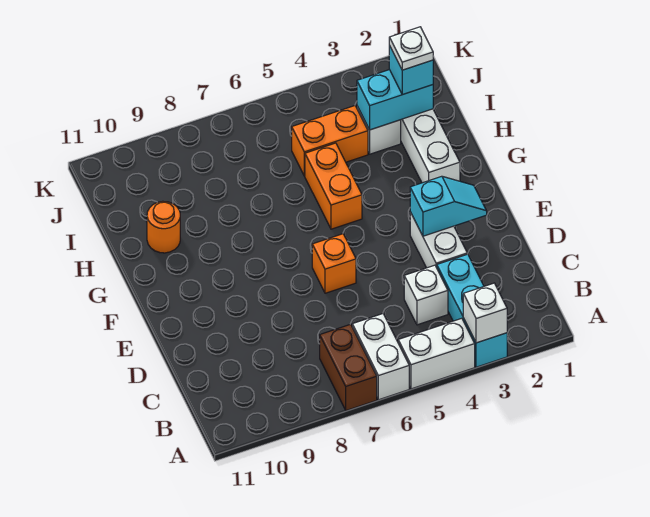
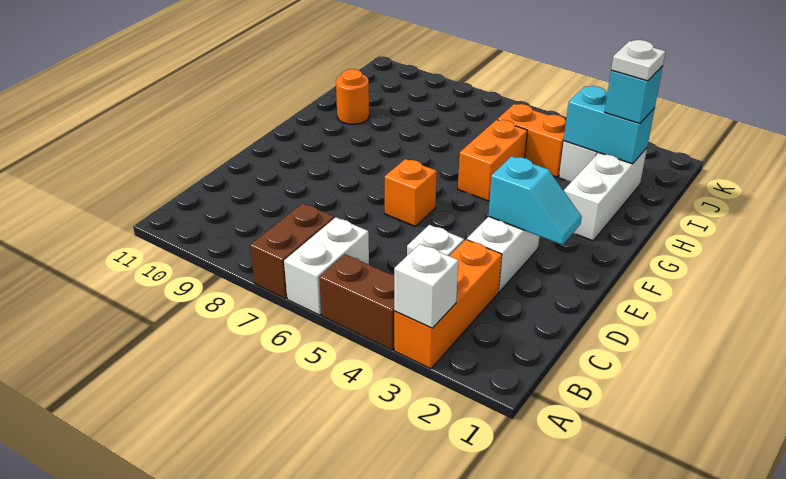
cyan brick A3:C3 level 1 -> orange brick A3:C3 level 1
white brick A4:A5 level 1 -> brown brick A4:A5 level 1

